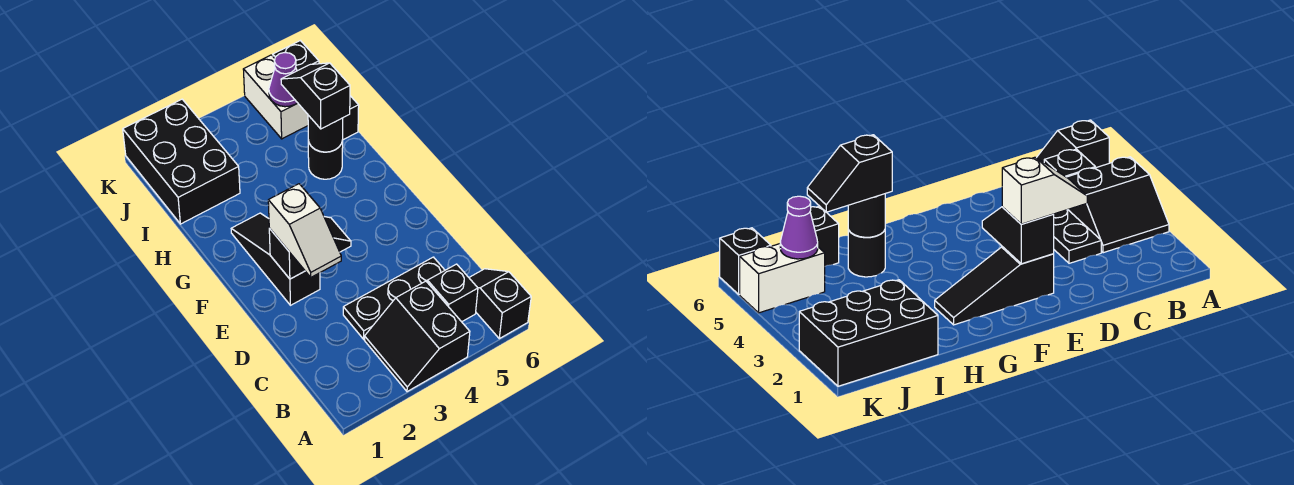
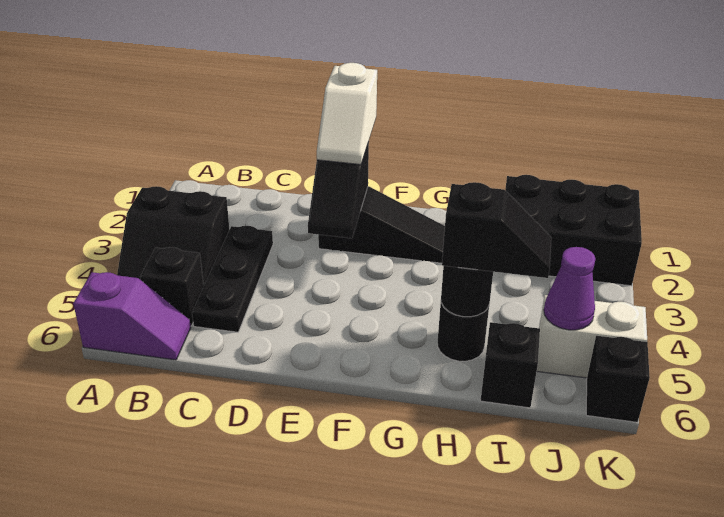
black slope A3:B4 level 1 top 4 -> black slope A3:B4 level 1 top 3
black slope A6:B6 level 1 top A -> purple slope A6:B6 level 1 top A
white slope D2:E2 level 3 top E -> white slope E1:E2 level 3 top 1

